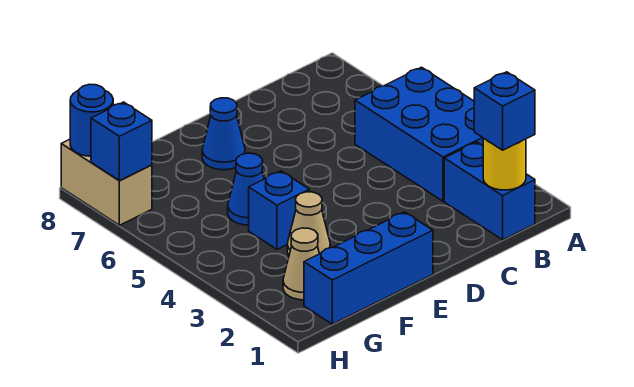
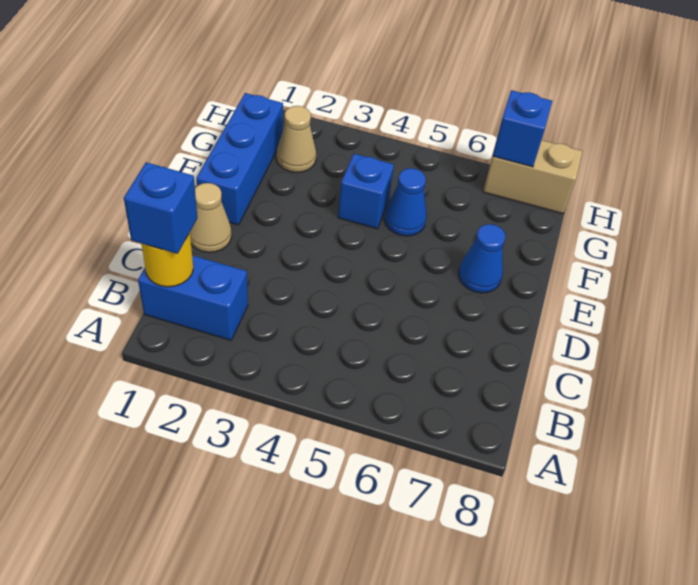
blue brick A3:B5 level 1 -> none
tan cone F3 level 1 -> tan cone D1 level 1
blue round brick H8 level 2 -> none

